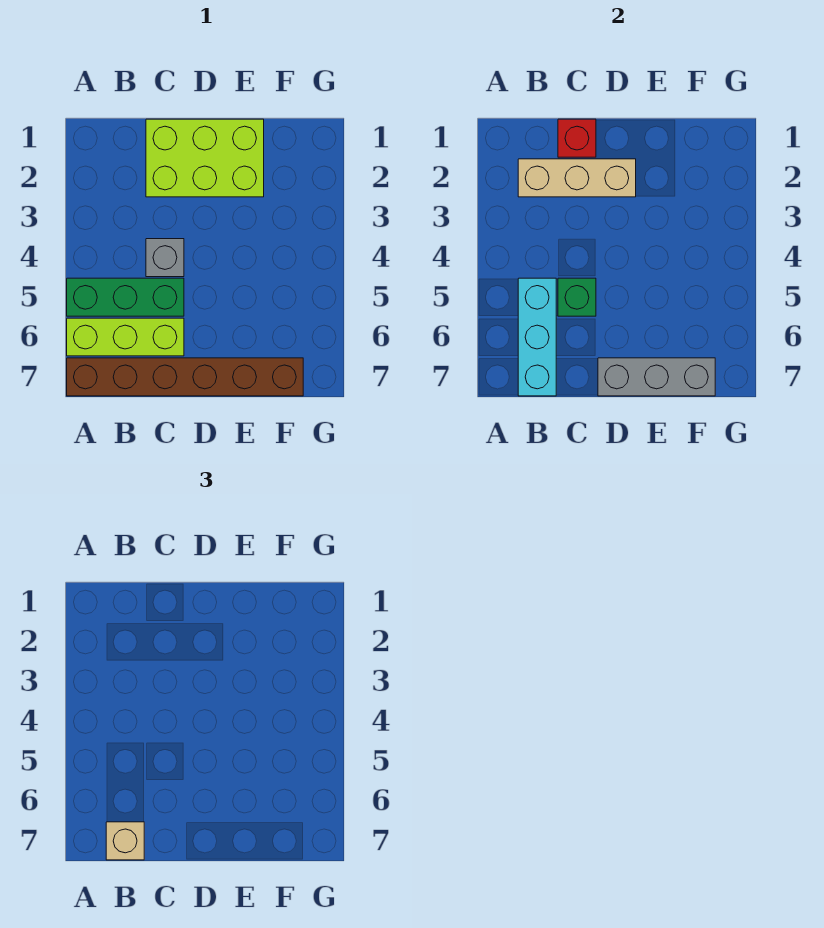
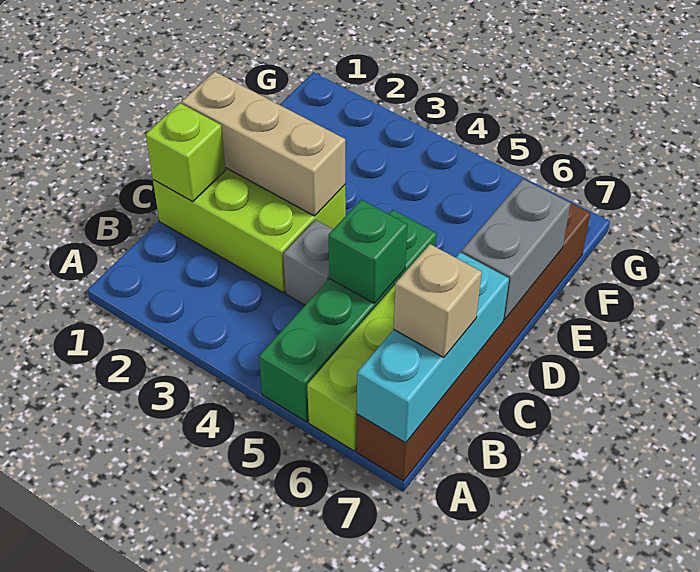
green brick A5:C5 level 1 -> green brick A5:D5 level 1
tan brick B2:D2 level 2 -> tan brick D1:D3 level 2
cyan brick B5:B7 level 2 -> cyan brick A7:C7 level 2
lime brick C1:E2 level 1 -> lime brick C1:D3 level 1
red brick C1 level 2 -> lime brick C1 level 2
grey brick D7:F7 level 2 -> grey brick D7:E7 level 2

